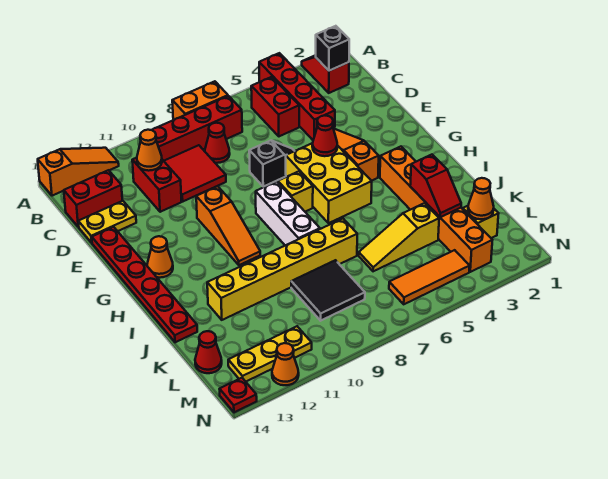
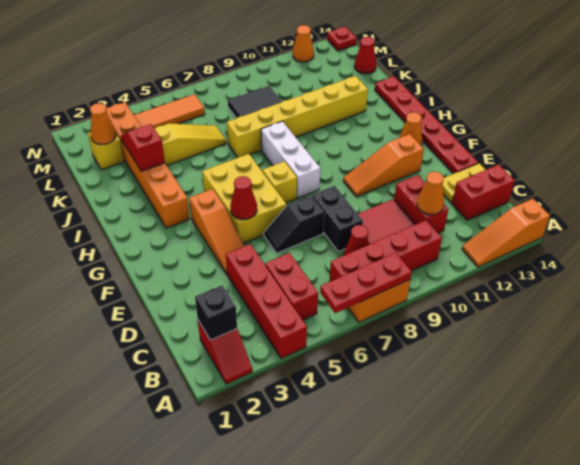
none -> red plate A6:A8 level 2
none -> black brick D8:E8 level 1
orange slope F10:H10 level 1 top F -> orange slope F10:F12 level 1 top 12
yellow plate M11:M13 level 1 -> none

